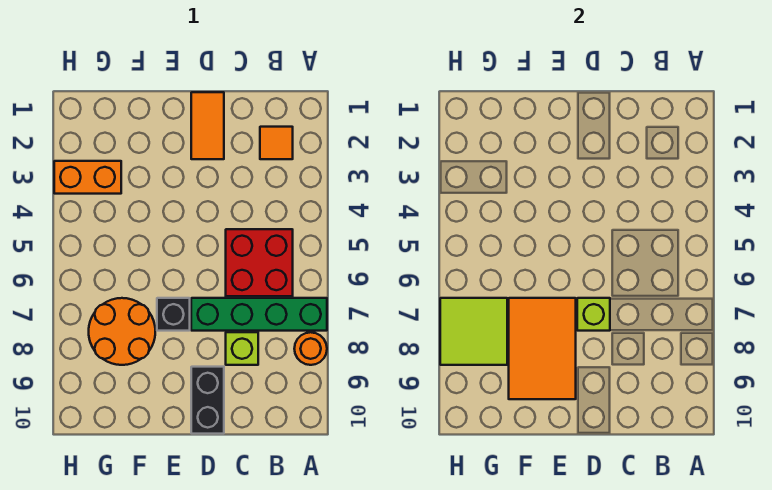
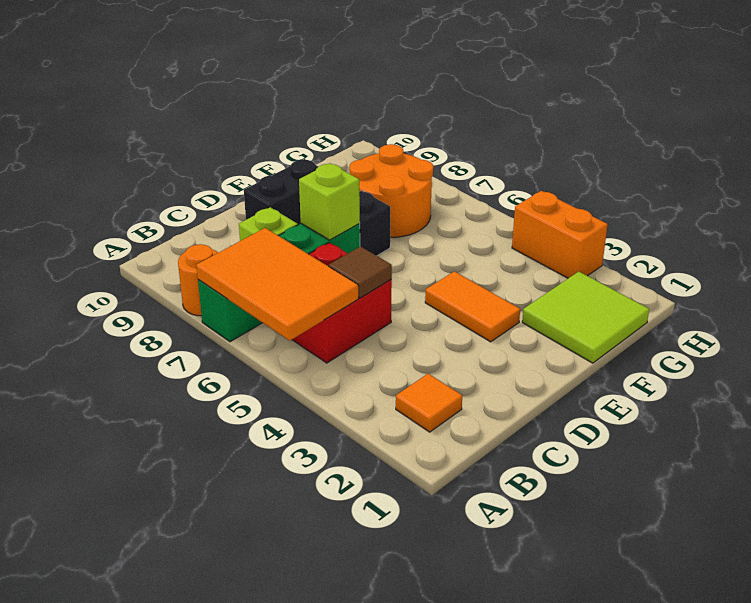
none -> brown tile C5 level 2
orange tile D1:D2 level 1 -> orange tile E3:E4 level 1
black brick D9:D10 level 1 -> black brick D9:E9 level 1
orange tile E7:F9 level 2 -> orange tile A5:B7 level 2
orange brick G3:H3 level 1 -> orange brick H3:H4 level 1
lime tile G7:H8 level 2 -> lime tile F1:G2 level 1

